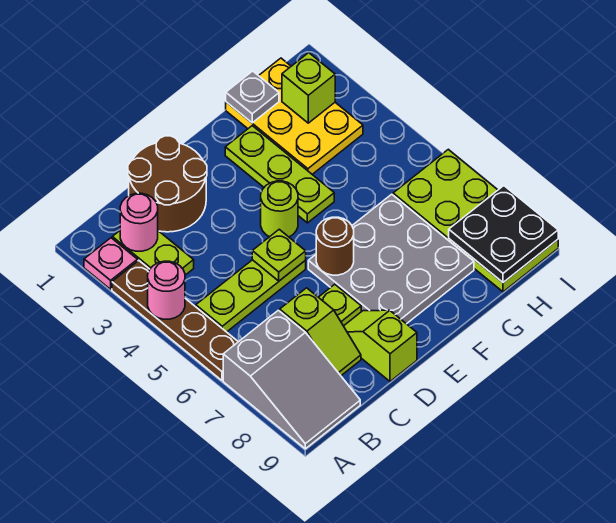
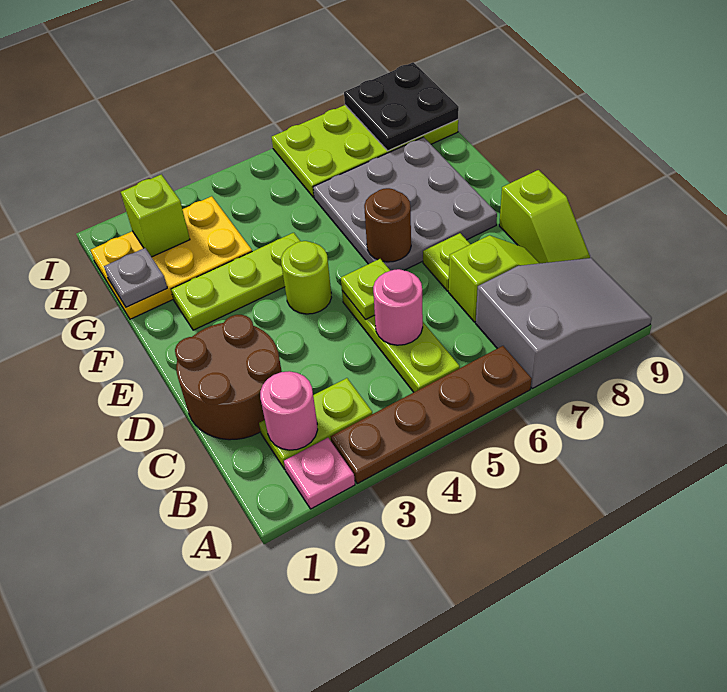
pink round brick A4 level 2 -> pink round brick C5 level 2
lime slope D8:D9 level 1 top 9 -> lime slope C9:D9 level 1 top D

